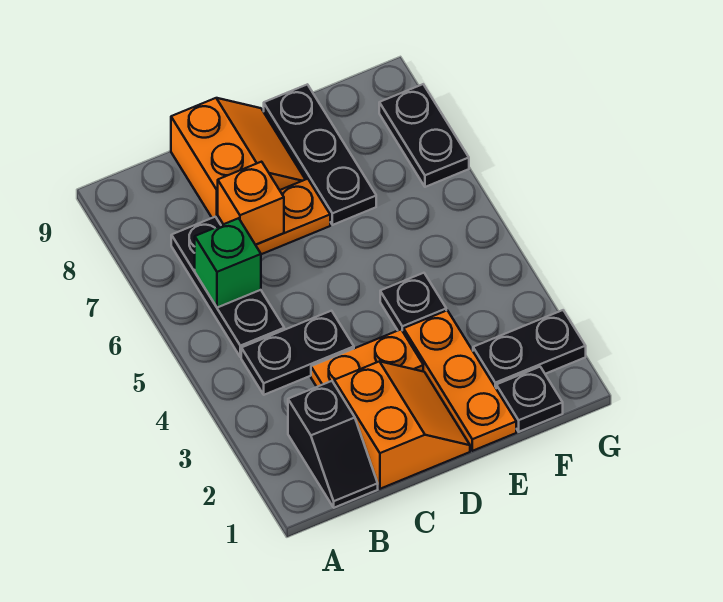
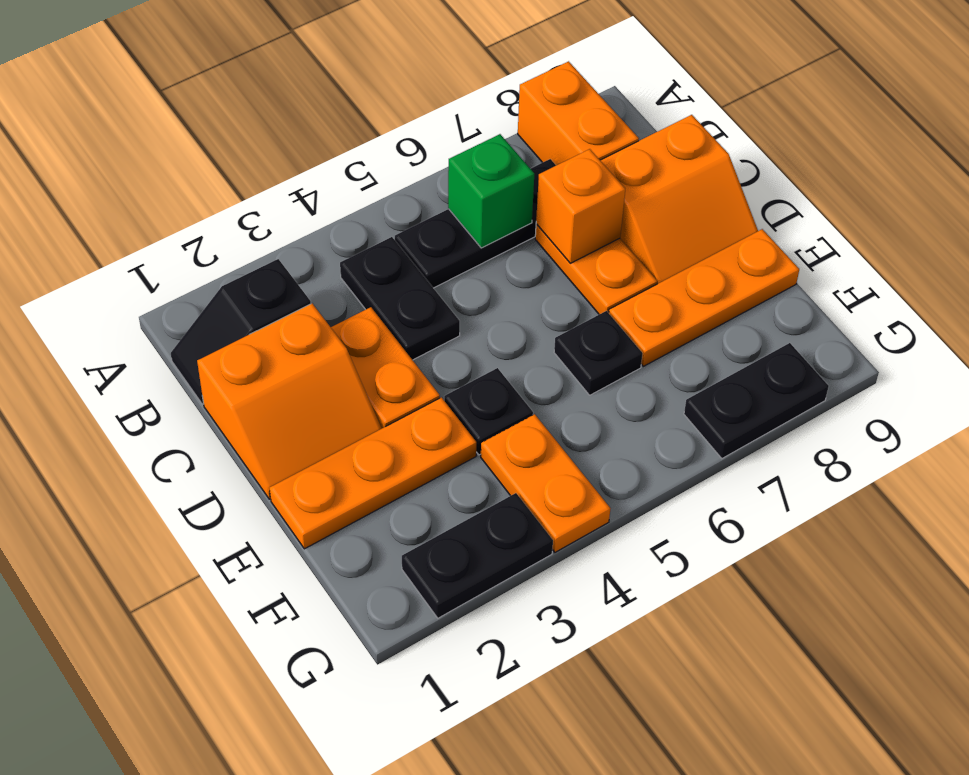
none -> orange brick A8:B8 level 1
black plate E7:E9 level 1 -> orange plate E7:E9 level 1
black plate F1 level 1 -> black plate E6 level 1
black plate F2:G2 level 1 -> black plate G2:G3 level 1
none -> orange plate F4:G4 level 1

